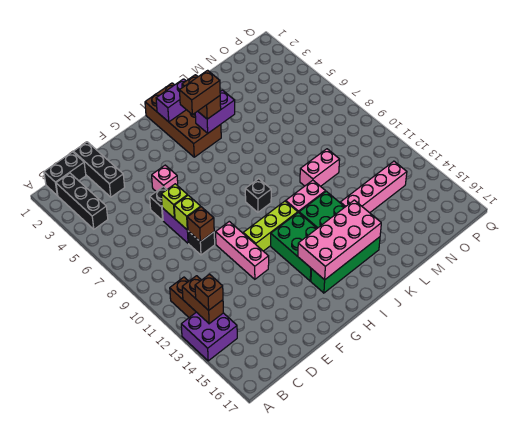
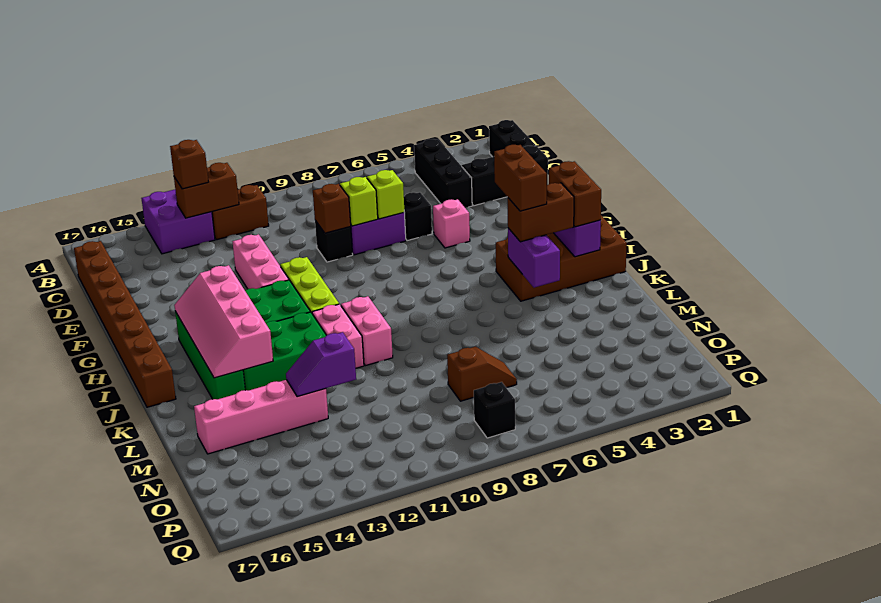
black brick B2:B4 level 1 -> black brick B4:D4 level 1
none -> brown brick C17:J17 level 1
pink brick F10:F12 level 1 -> pink brick E12:G12 level 1
pink brick H14:K15 level 2 -> pink slope H14:K15 level 2 top 14
none -> brown brick I2:J2 level 3
black brick I9 level 1 -> black brick P8 level 1
pink brick L10:M10 level 1 -> pink brick J10:K10 level 1
pink brick L13:O13 level 1 -> pink brick M13:M16 level 1
none -> purple slope M12:M13 level 2 top 12
none -> brown slope N7:N8 level 1 top 8

